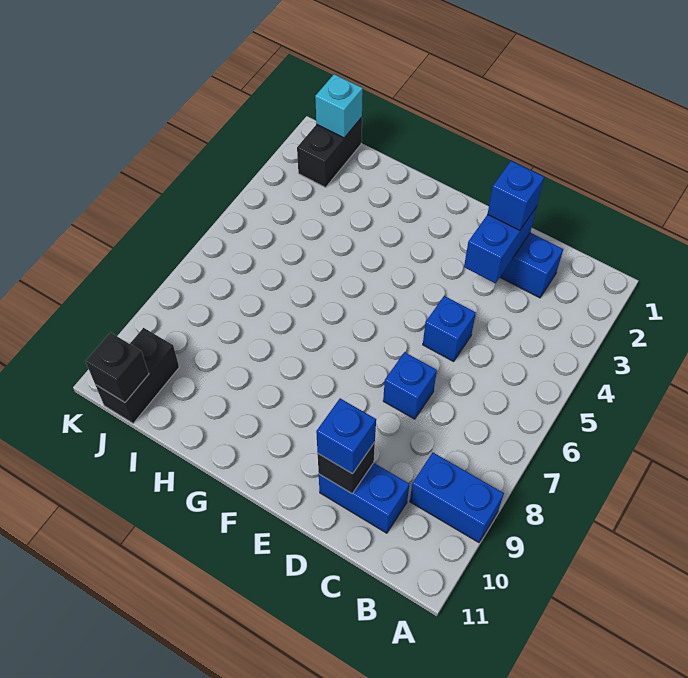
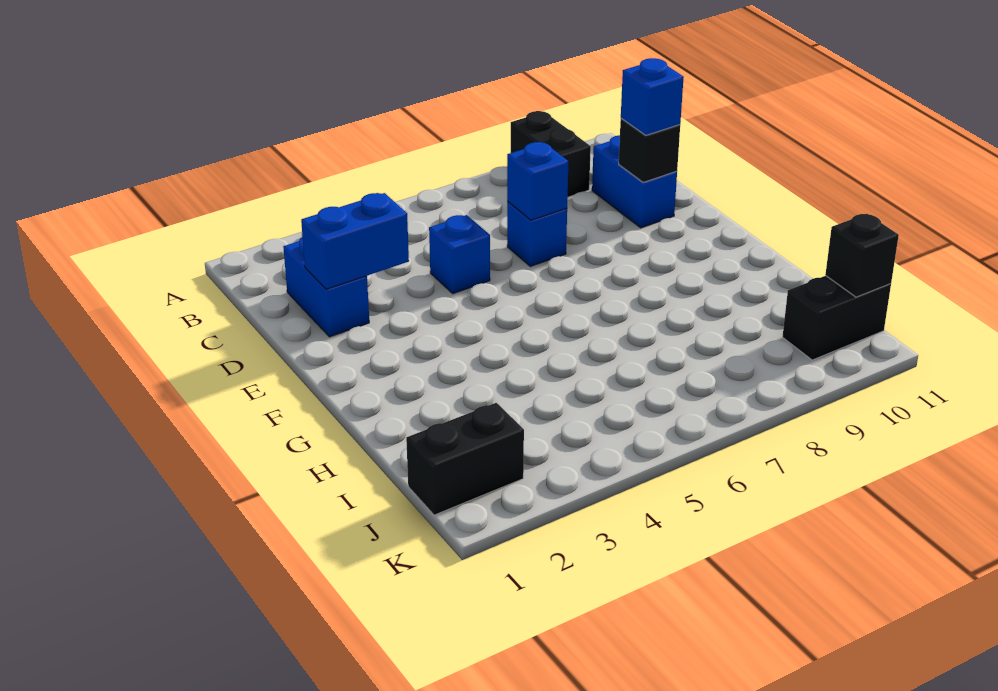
blue brick A9:B9 level 1 -> black brick A9:B9 level 1
blue brick D2 level 3 -> blue brick D7 level 2
cyan brick J1 level 2 -> none

